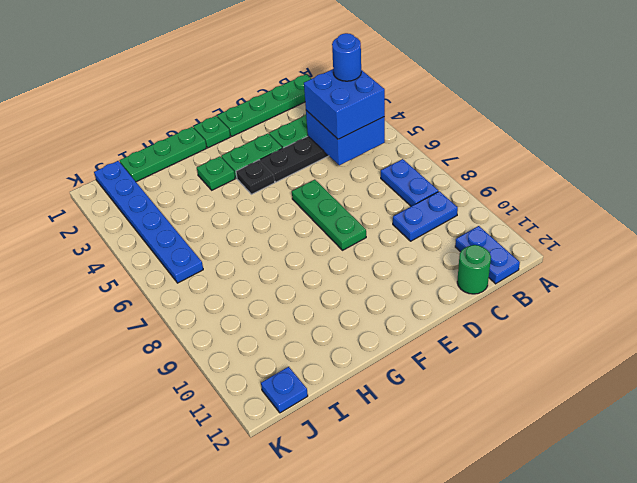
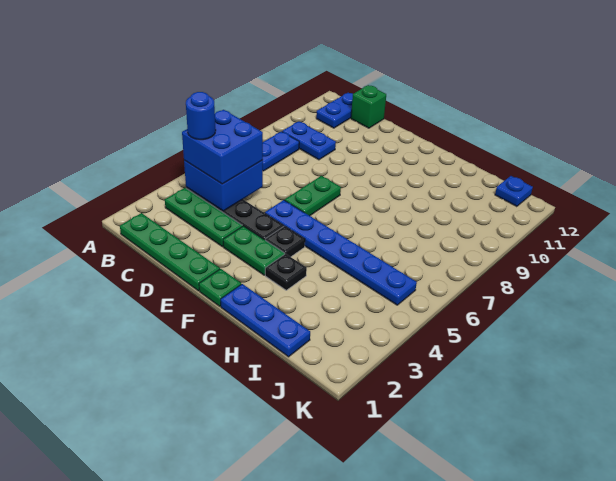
green round brick C12 level 1 -> green brick C12 level 1
green plate E6:E8 level 1 -> green plate E6:E7 level 1
green plate G1:I1 level 1 -> blue plate G1:I1 level 1
green plate G3 level 1 -> black plate G3 level 1
blue plate J1:J6 level 1 -> blue plate E5:J5 level 1

